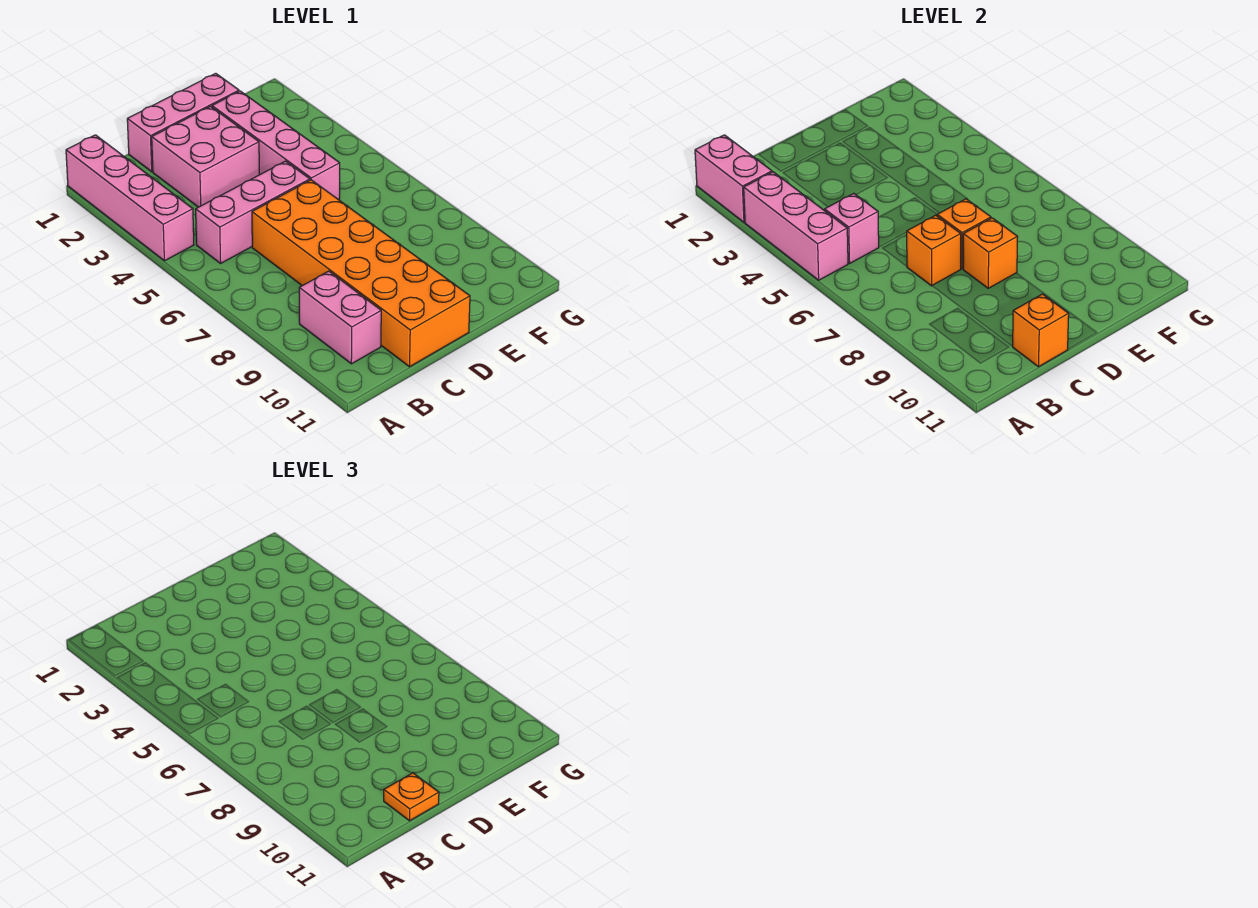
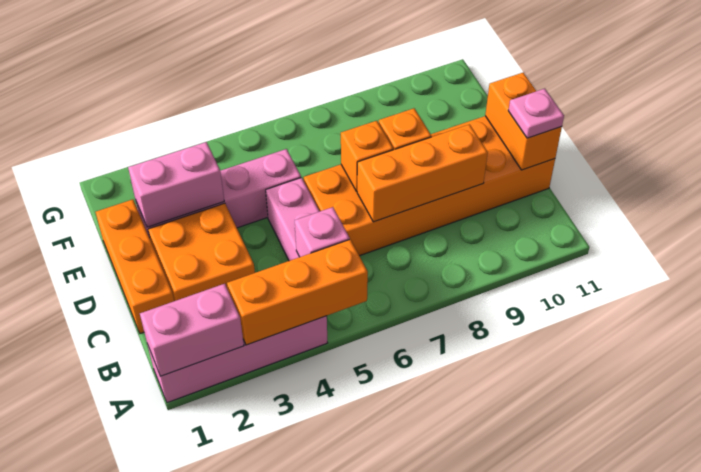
pink brick A3:A5 level 2 -> orange brick A3:A5 level 2
pink brick B9:B10 level 1 -> pink brick E2:E3 level 2
pink brick C1:E1 level 1 -> orange brick C1:E1 level 1
pink brick C2:D3 level 1 -> orange brick C2:D3 level 1
orange brick C7 level 2 -> orange brick C7:C9 level 2
orange brick C11 level 2 -> orange brick C11:D11 level 2
orange plate C11 level 3 -> pink plate C11 level 3

